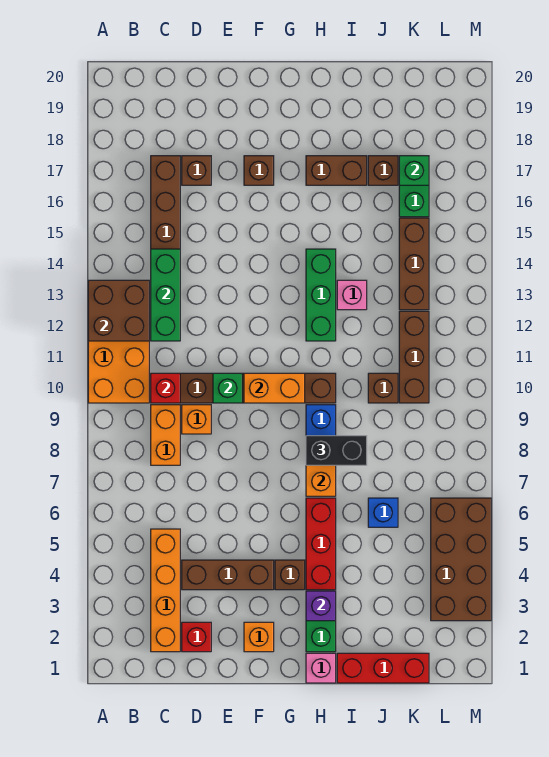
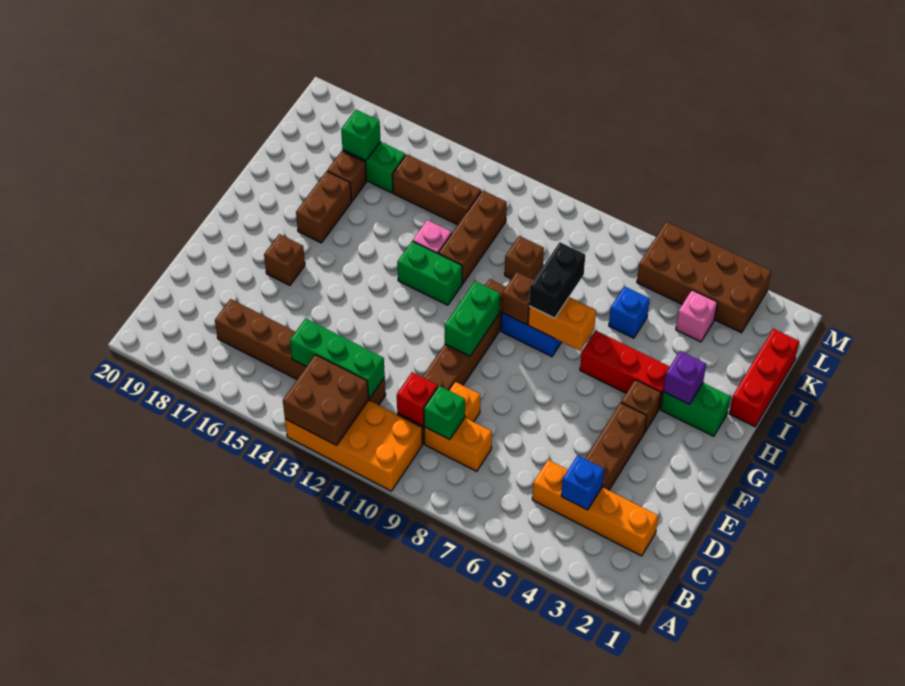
none -> blue brick C4 level 2
red brick D2 level 1 -> none
brown brick D17 level 1 -> brown brick H9 level 2
green brick E10 level 2 -> green brick C9 level 2
orange brick F2 level 1 -> none
orange brick F10:G10 level 2 -> green brick F10:G10 level 2
pink brick H1 level 1 -> pink brick K4 level 1
green brick H12:H14 level 1 -> green brick H12:H13 level 1
brown brick K10:K12 level 1 -> brown brick I12:K12 level 1

